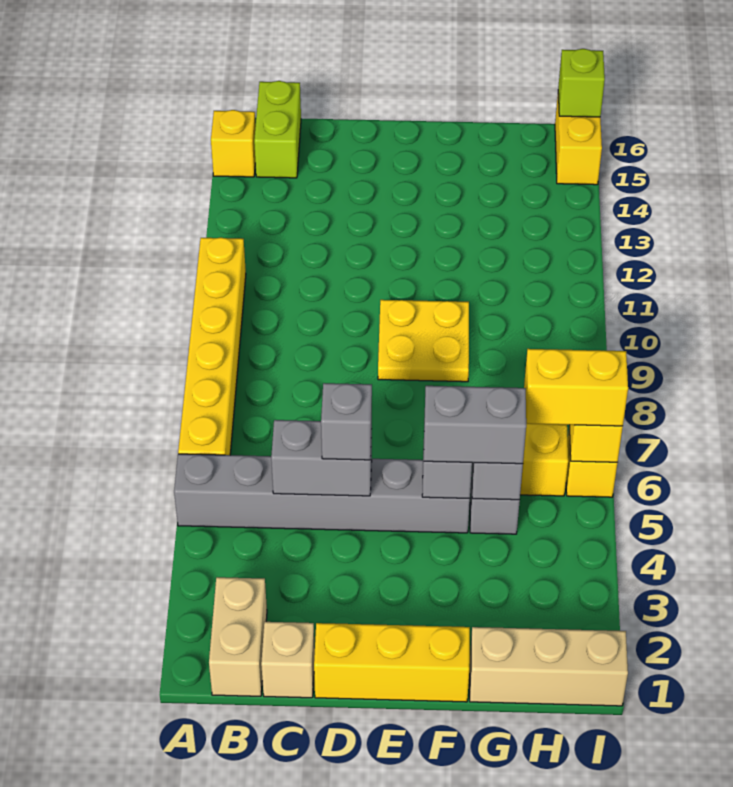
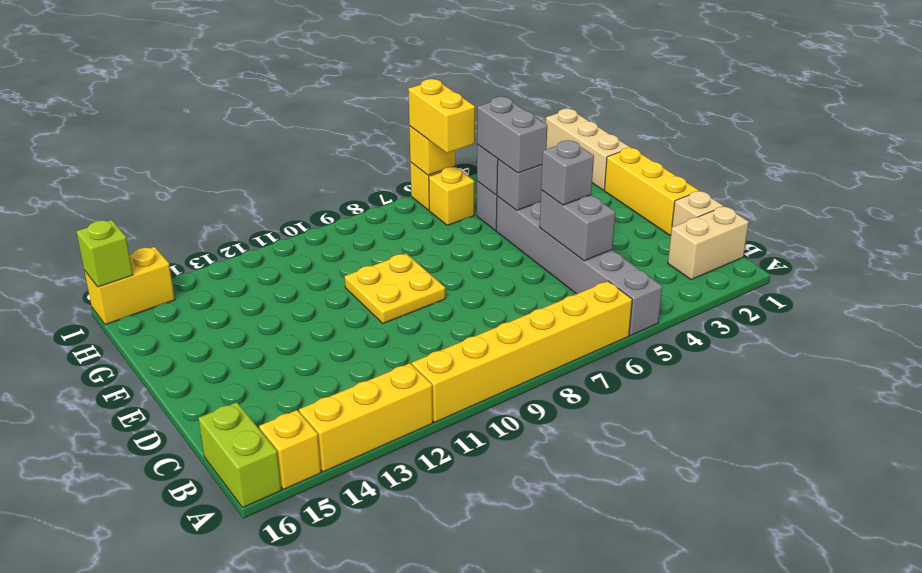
none -> yellow brick A12:A14 level 1
lime brick B15:B16 level 1 -> lime brick A16:B16 level 1

